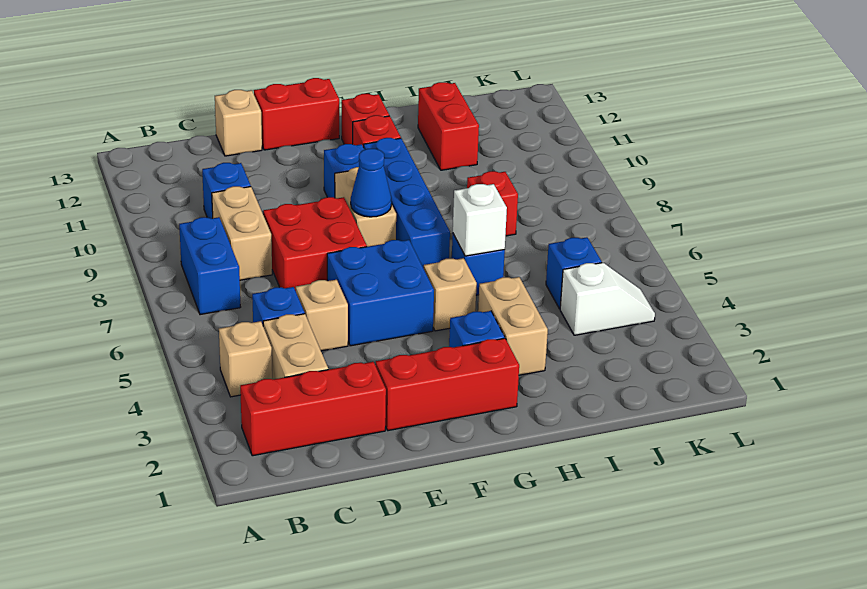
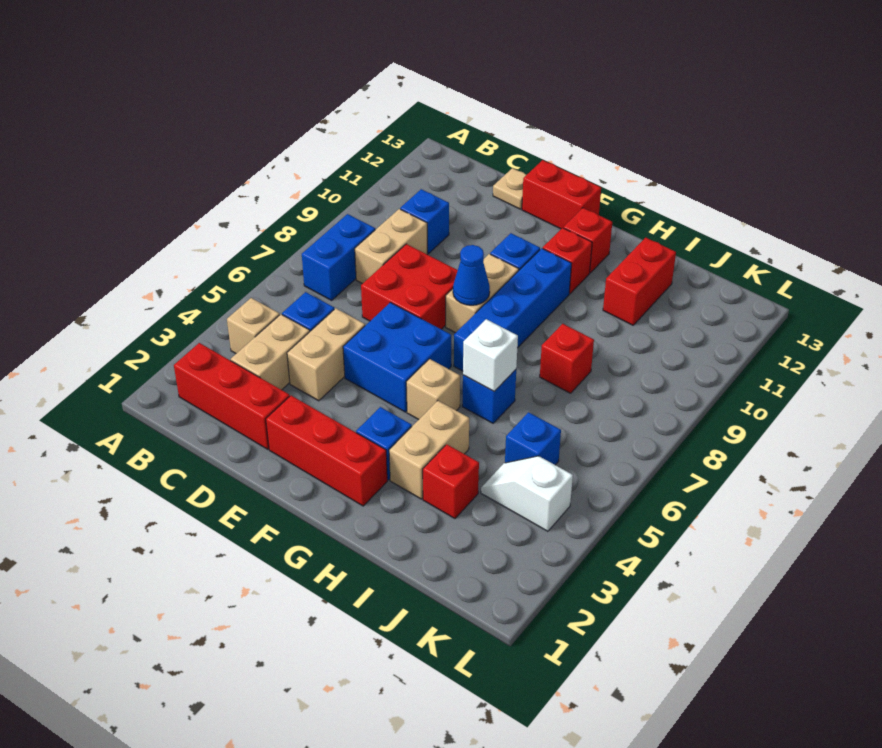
tan brick D5 level 1 -> tan brick D4:D5 level 1
tan brick D13 level 1 -> tan plate D13 level 1
none -> red brick I3 level 1
white slope J4:K4 level 1 top J -> white slope J4:K4 level 1 top K

